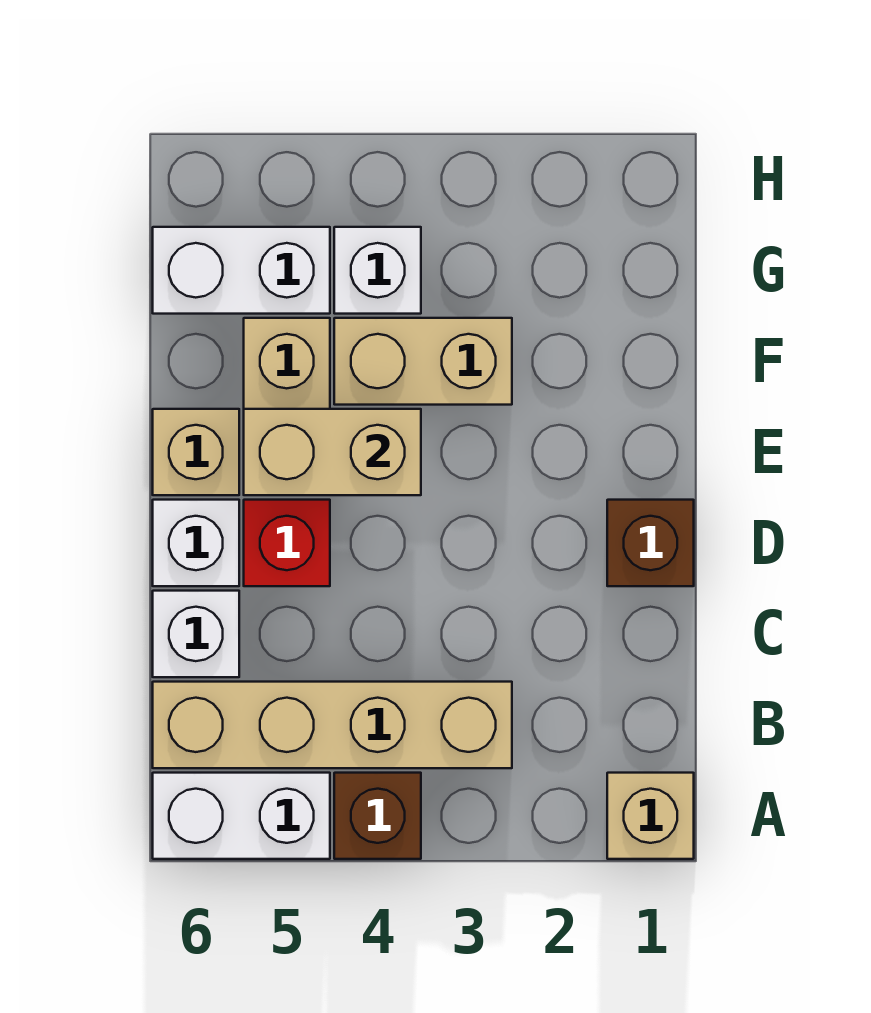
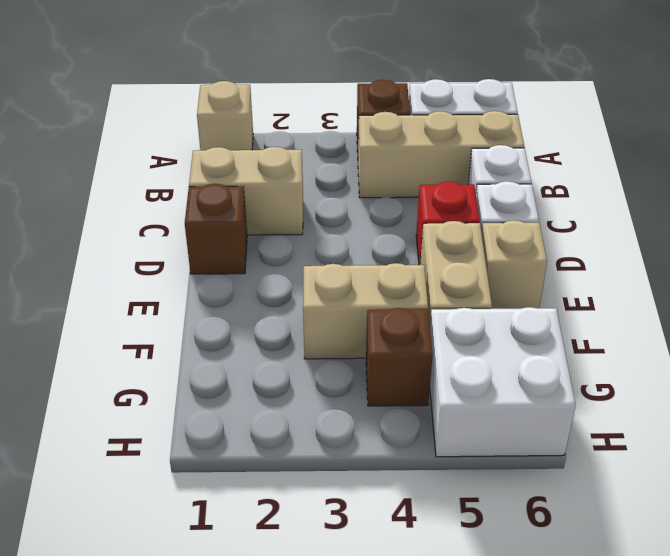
tan brick B3:B6 level 1 -> tan brick B4:B6 level 1
tan brick E4:E5 level 2 -> tan brick C1:C2 level 1
white brick G4 level 1 -> brown brick G4 level 1
white brick G5:G6 level 1 -> white brick G5:H6 level 1

